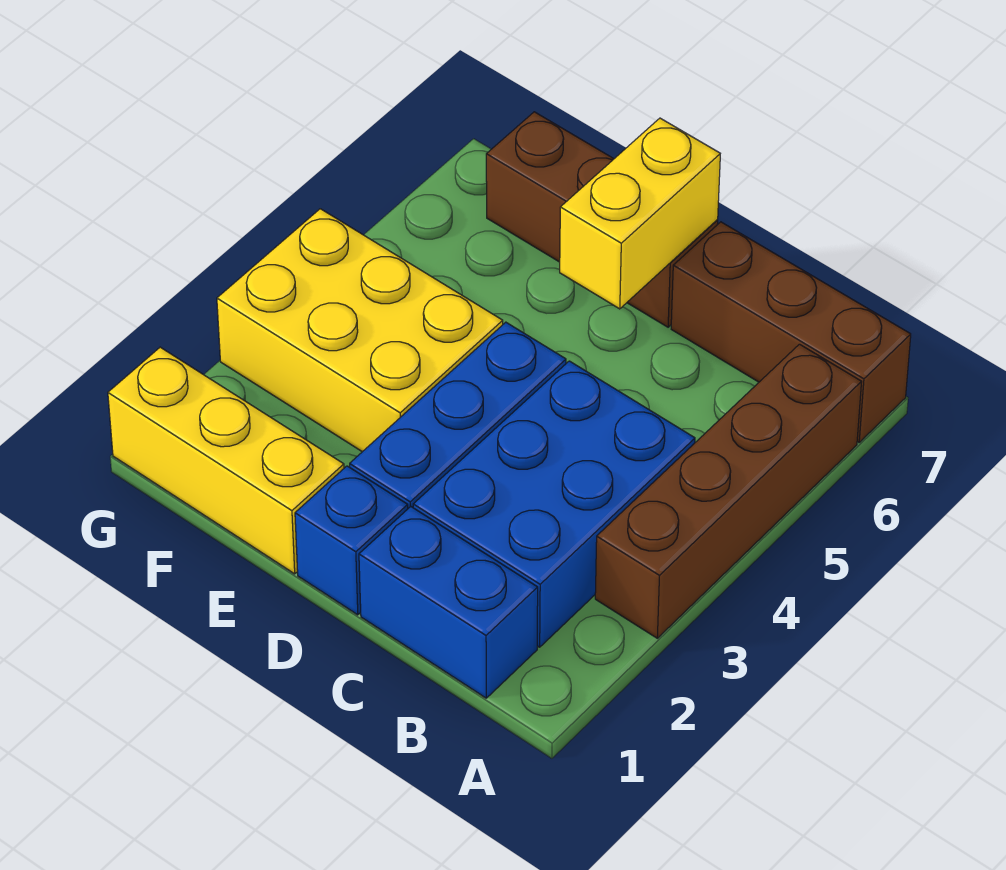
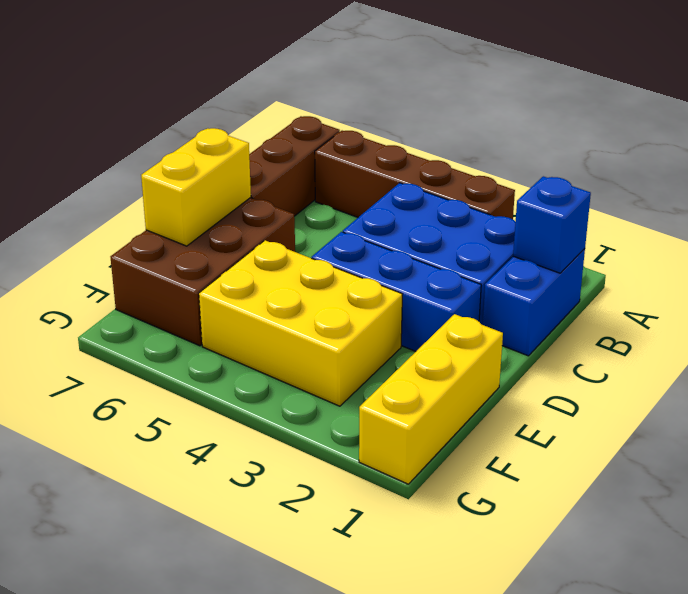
blue brick D1 level 1 -> blue brick B1 level 2
yellow brick D6:D7 level 2 -> yellow brick D7:E7 level 2
brown brick D7:F7 level 1 -> brown brick D6:F7 level 1
yellow brick E3:G4 level 1 -> yellow brick E3:F5 level 1

